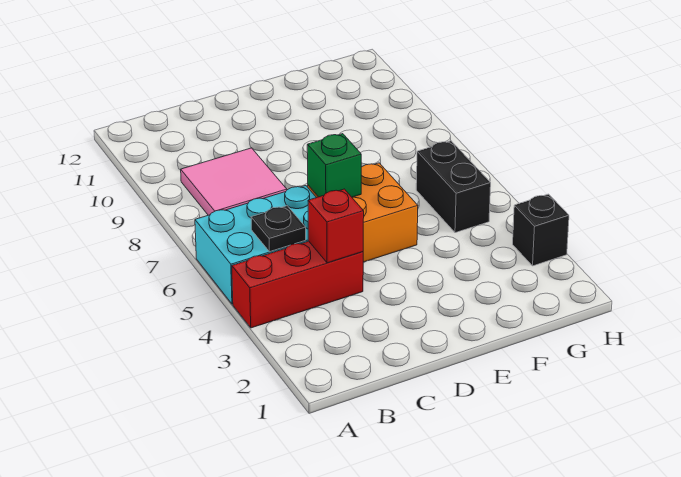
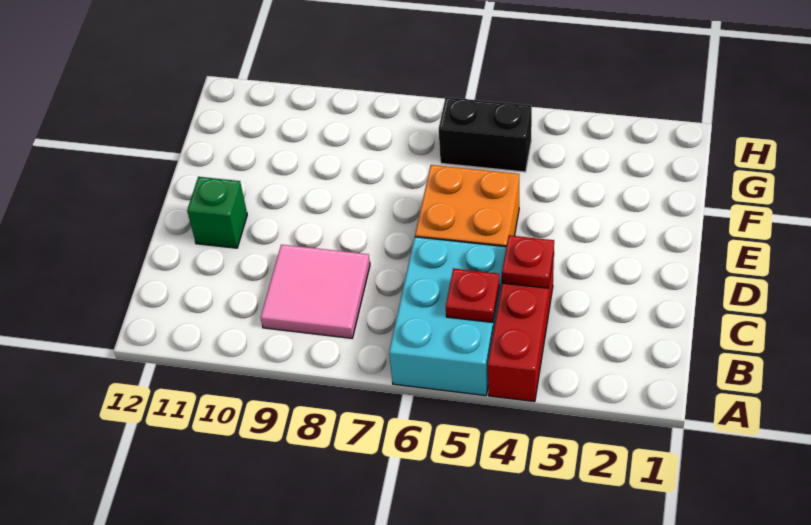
black plate B5 level 2 -> red plate B5 level 2
red brick C4 level 2 -> red plate C4 level 2
green brick D6 level 2 -> green brick D11 level 1
black brick H3 level 1 -> none

